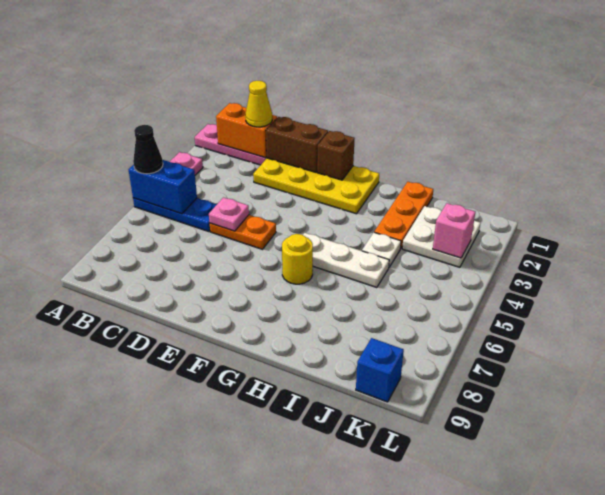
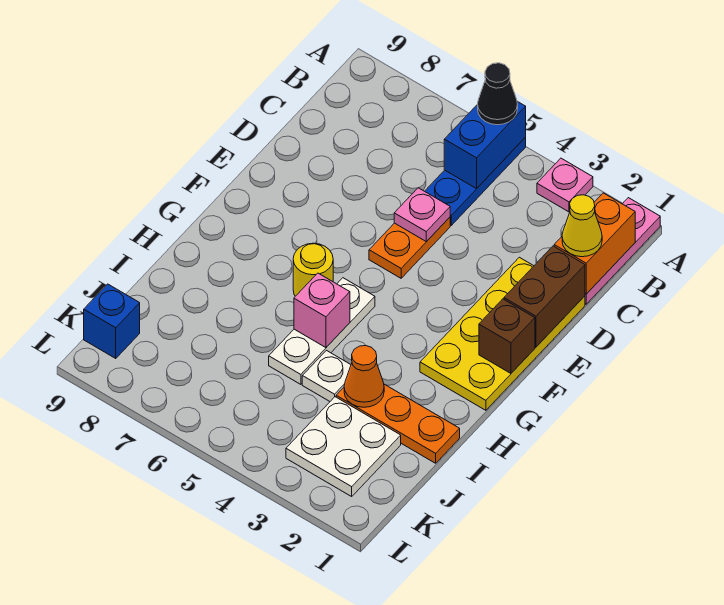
none -> orange cone I3 level 2
pink brick K3 level 2 -> pink brick H5 level 2

